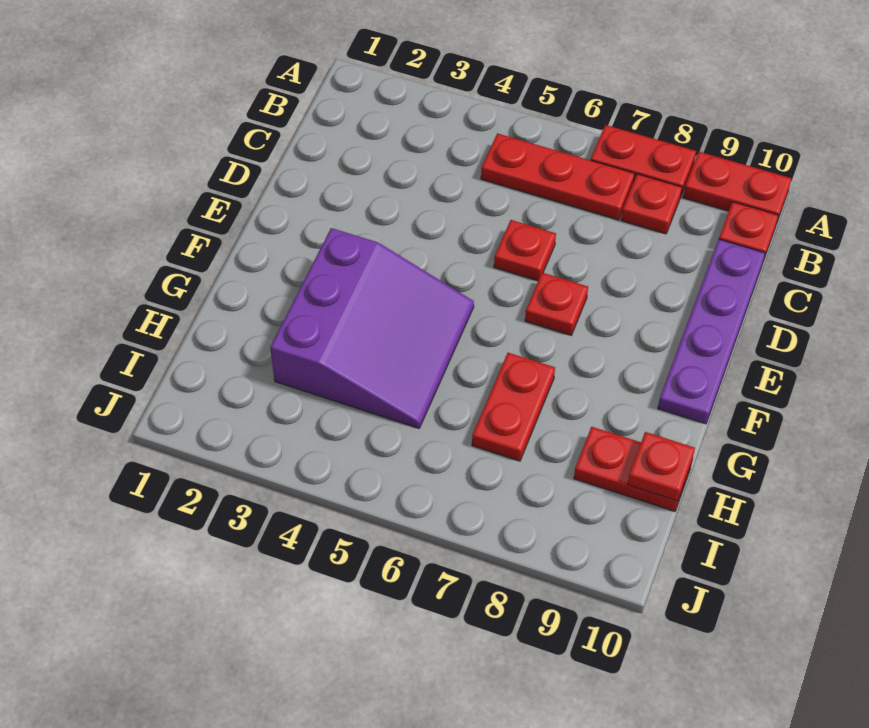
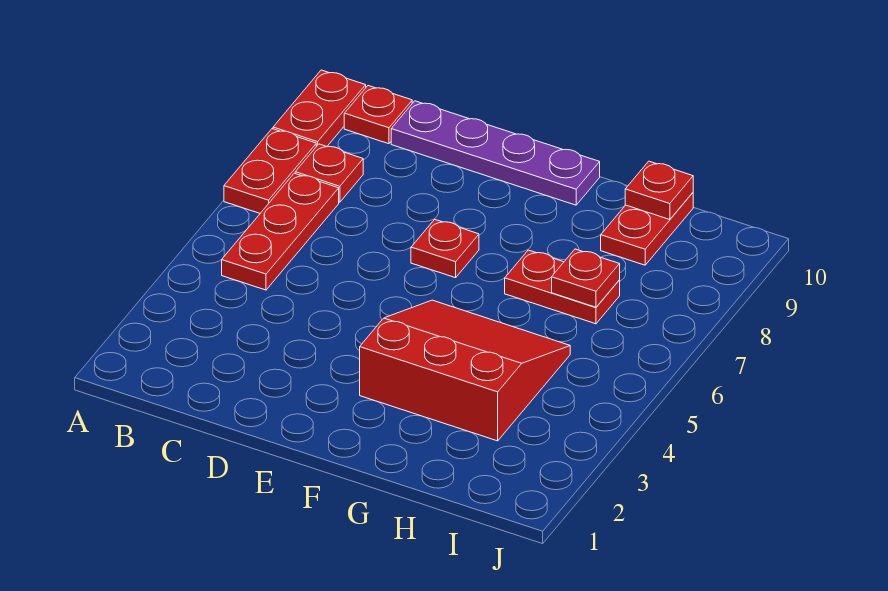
red plate D6 level 1 -> red plate H7 level 2
purple slope F3:H5 level 1 top 3 -> red slope F3:H5 level 1 top 3

